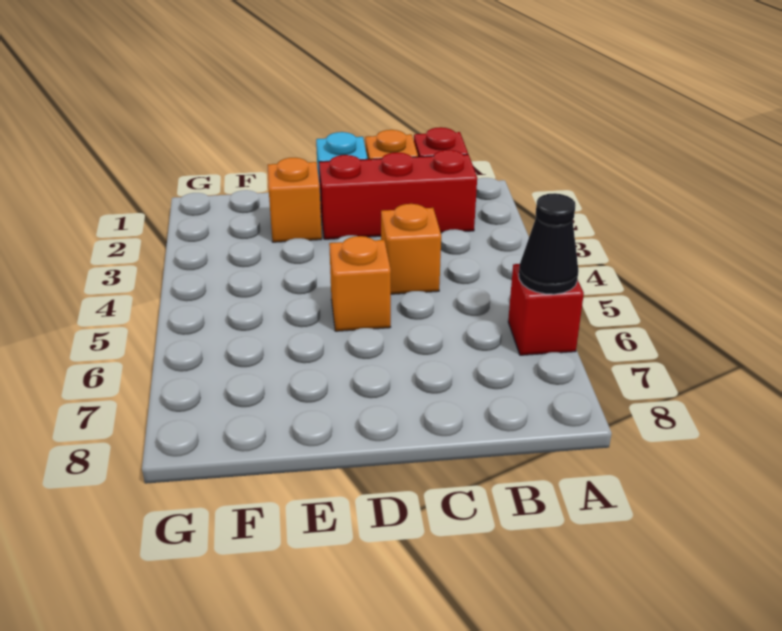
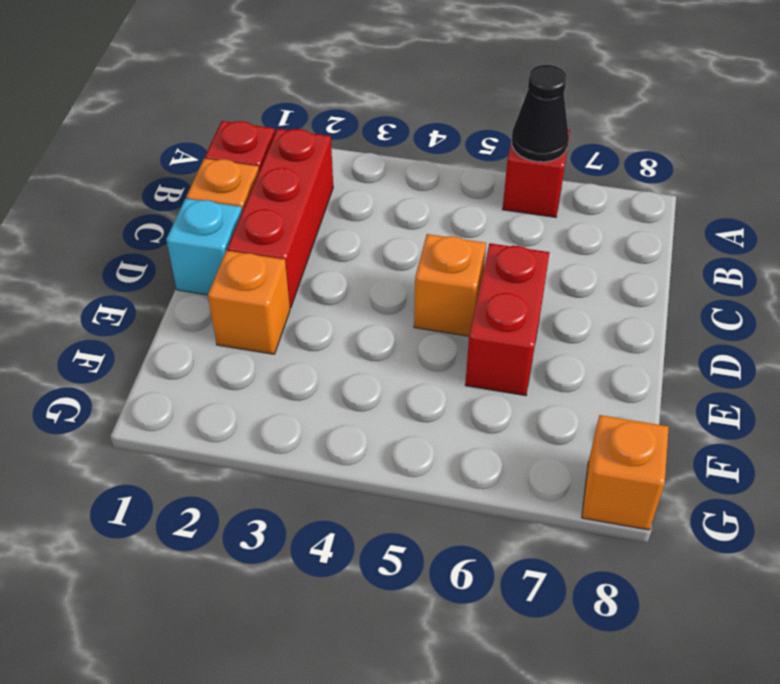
orange brick C4 level 1 -> orange brick G8 level 1
none -> red brick D6:E6 level 1

